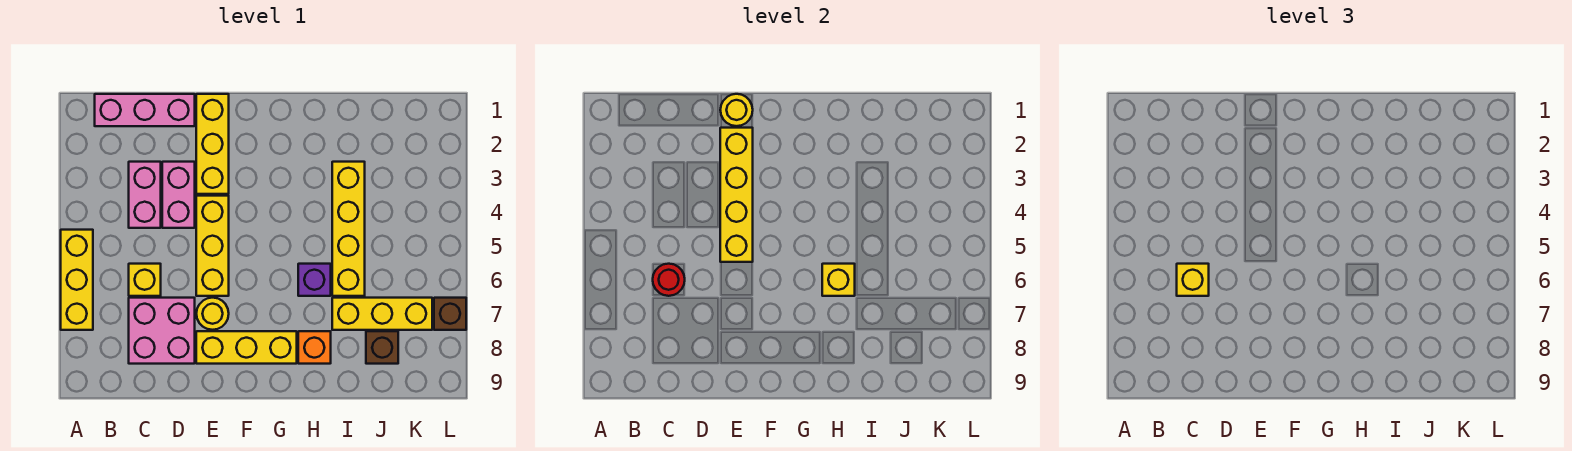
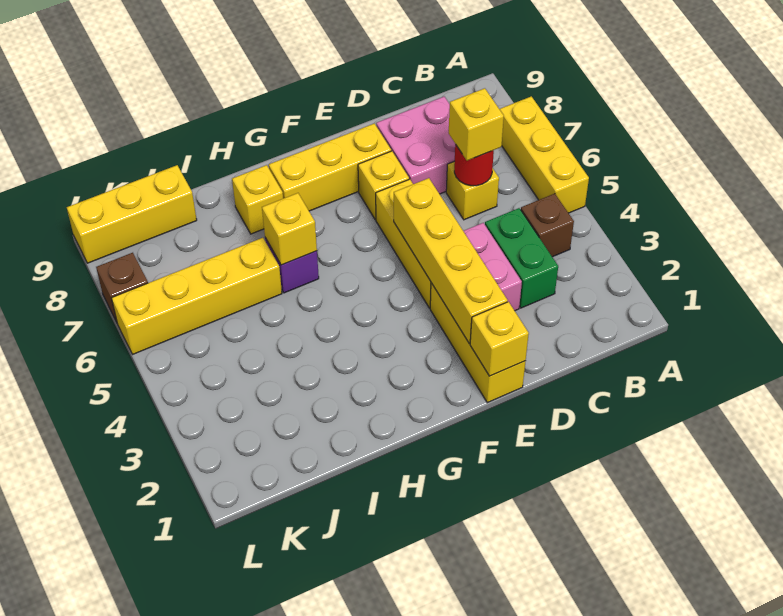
pink brick B1:D1 level 1 -> none
pink brick C3:C4 level 1 -> green brick C3:C4 level 1
yellow round brick E1 level 2 -> yellow brick E1 level 2
yellow round brick E7 level 1 -> yellow brick E7 level 1
orange brick H8 level 1 -> yellow brick H8 level 1
yellow brick I3:I6 level 1 -> yellow brick I6:L6 level 1
yellow brick I7:K7 level 1 -> yellow brick J9:L9 level 1
brown brick J8 level 1 -> brown brick B4 level 1

